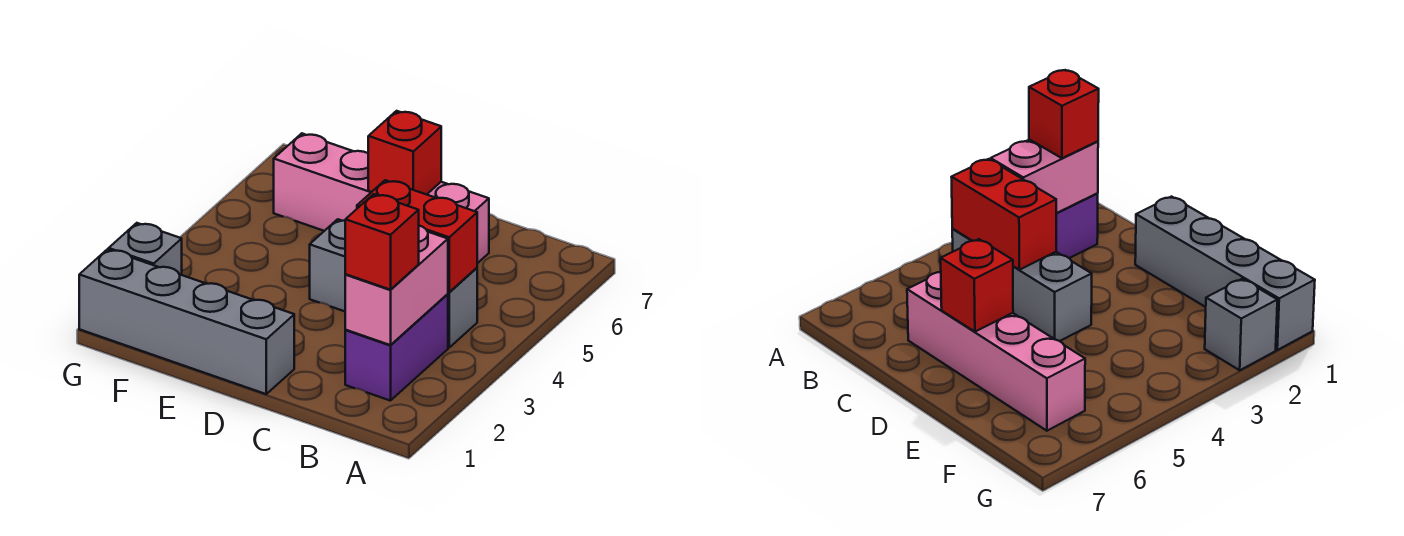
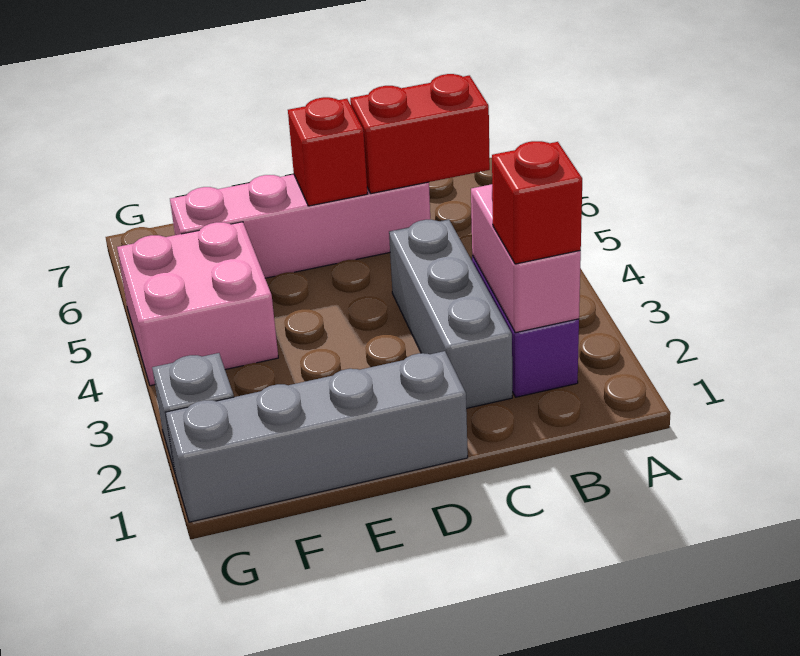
grey brick B4:D4 level 1 -> grey brick C2:C4 level 1
red brick B4:C4 level 2 -> red brick B6:C6 level 2
none -> pink brick F4:G5 level 1

